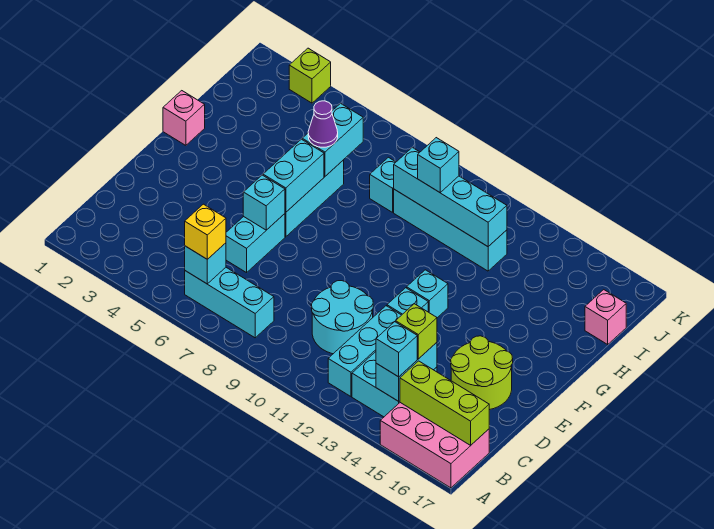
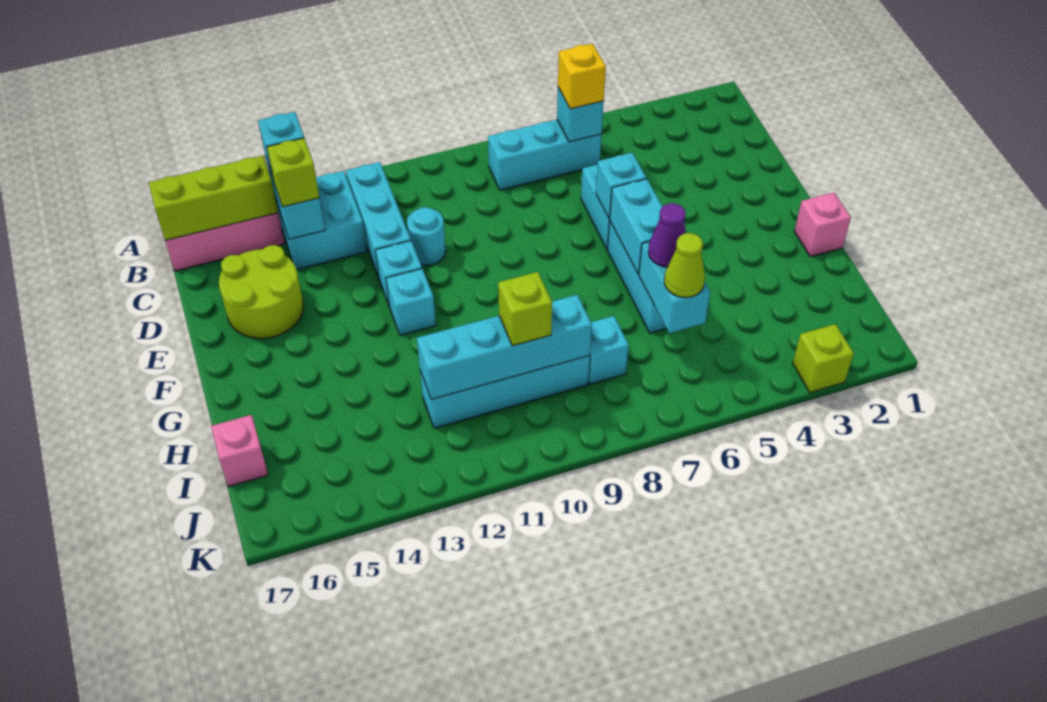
cyan round brick C10:D11 level 1 -> cyan round brick D11 level 1
none -> lime cone I6 level 3
cyan brick I10 level 3 -> lime brick I10 level 3

